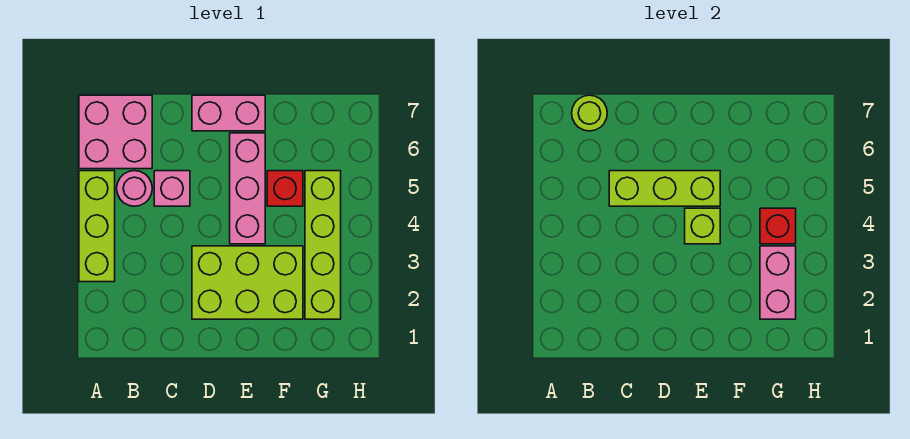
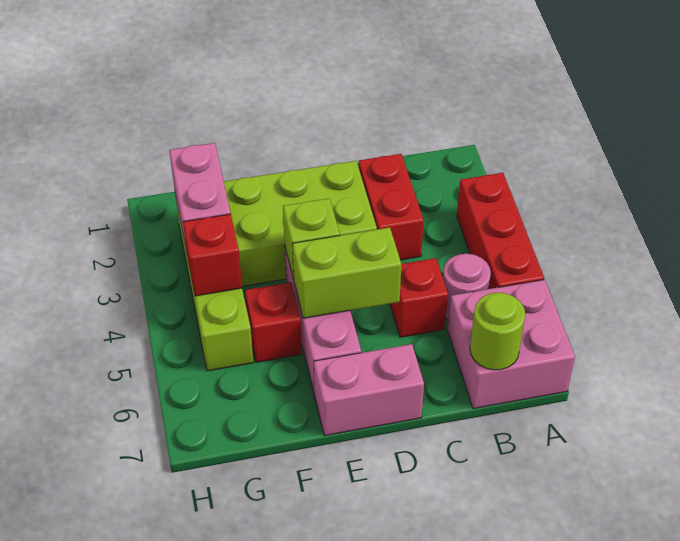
lime brick A3:A5 level 1 -> red brick A3:A5 level 1
none -> red brick C2:C3 level 1
pink brick C5 level 1 -> red brick C5 level 1
lime brick C5:E5 level 2 -> lime brick D5:E5 level 2

